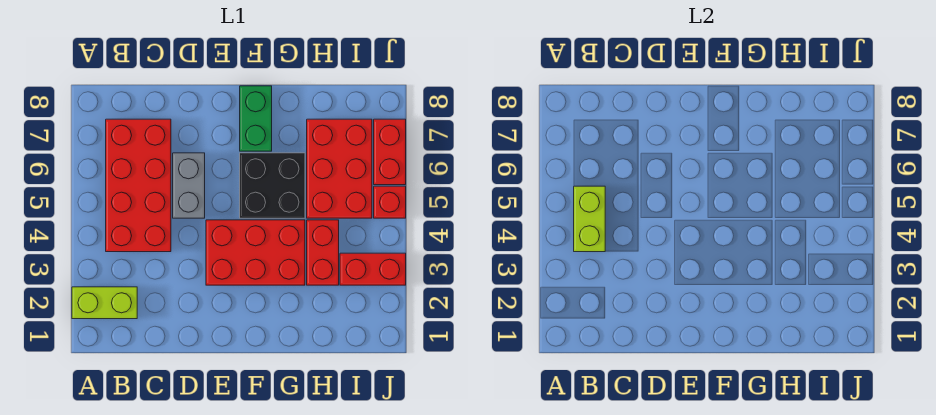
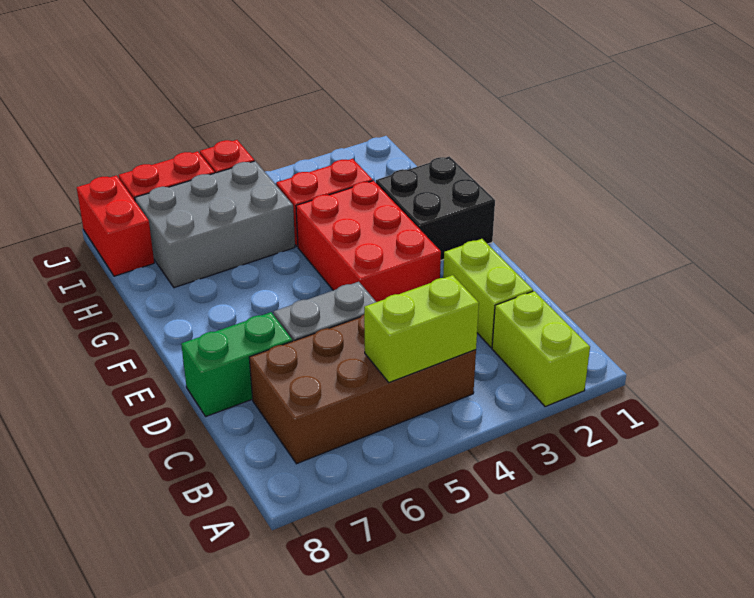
red brick B4:C7 level 1 -> brown brick B4:C7 level 1
none -> lime brick C2:D2 level 1
black brick F5:G6 level 1 -> black brick F1:G2 level 1
green brick F7:F8 level 1 -> green brick D7:D8 level 1
red brick H5:I7 level 1 -> grey brick H5:I7 level 1
red brick I3:J3 level 1 -> red brick I8:J8 level 1

